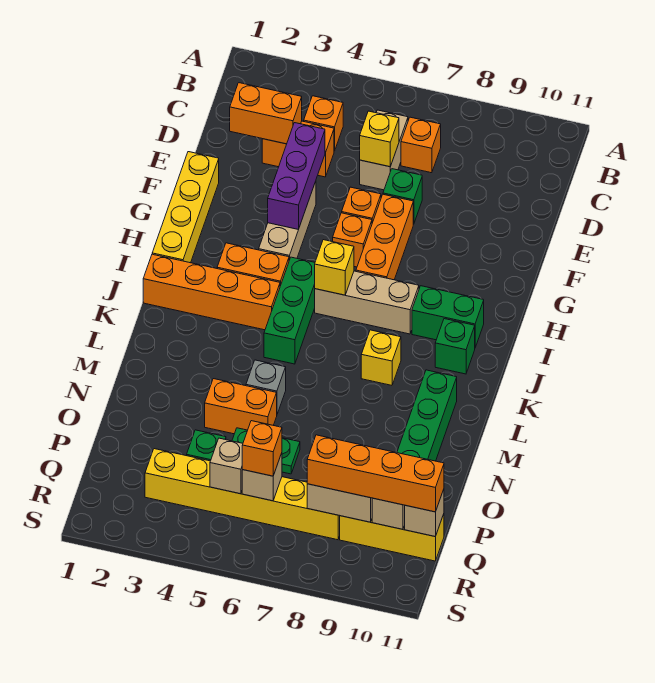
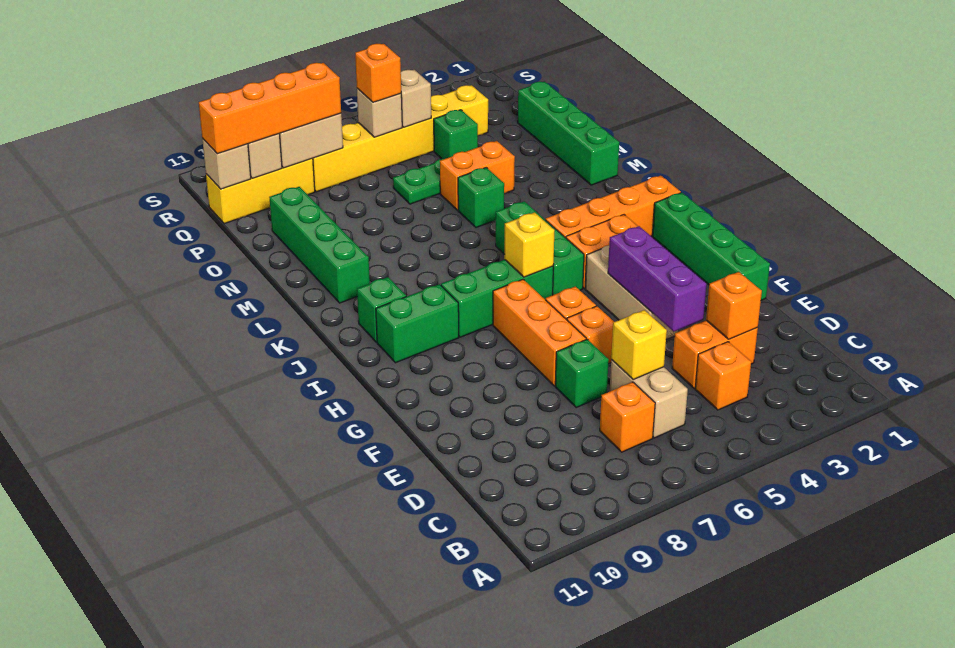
orange brick D2:D3 level 2 -> orange brick D3 level 2
yellow brick F1:I1 level 1 -> green brick F1:I1 level 1
tan brick I6:I8 level 1 -> green brick I6:I8 level 1
yellow brick K8 level 1 -> none
none -> green brick M1:P1 level 1
grey brick M5 level 1 -> green brick M5 level 1

